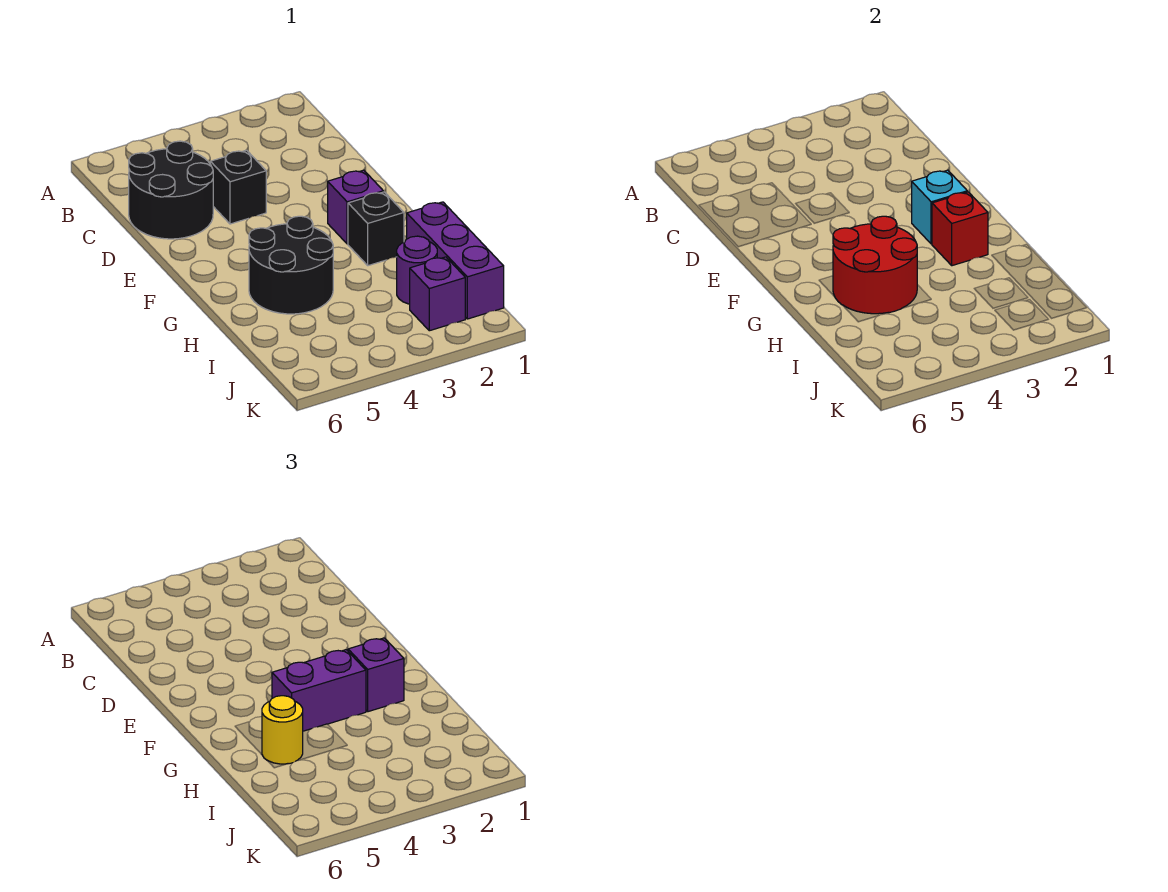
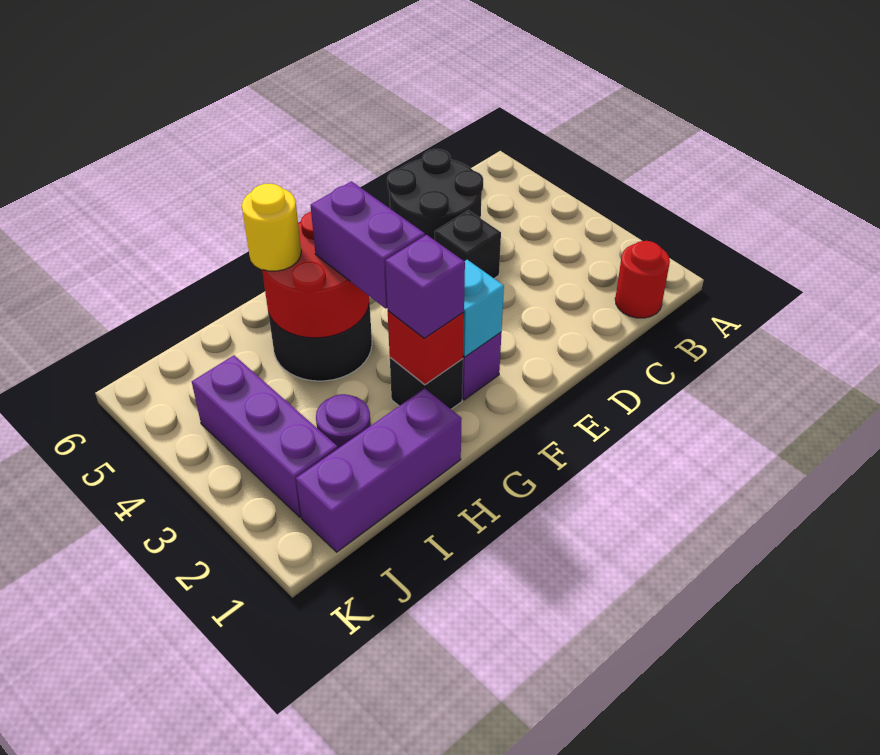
none -> red round brick B1 level 1
purple brick J2 level 1 -> purple brick J2:J4 level 1

